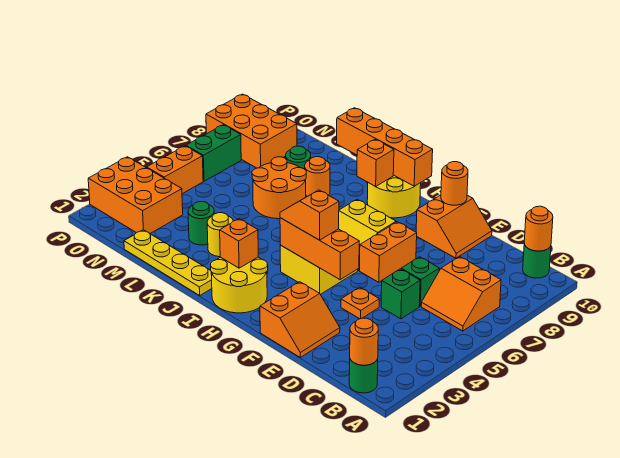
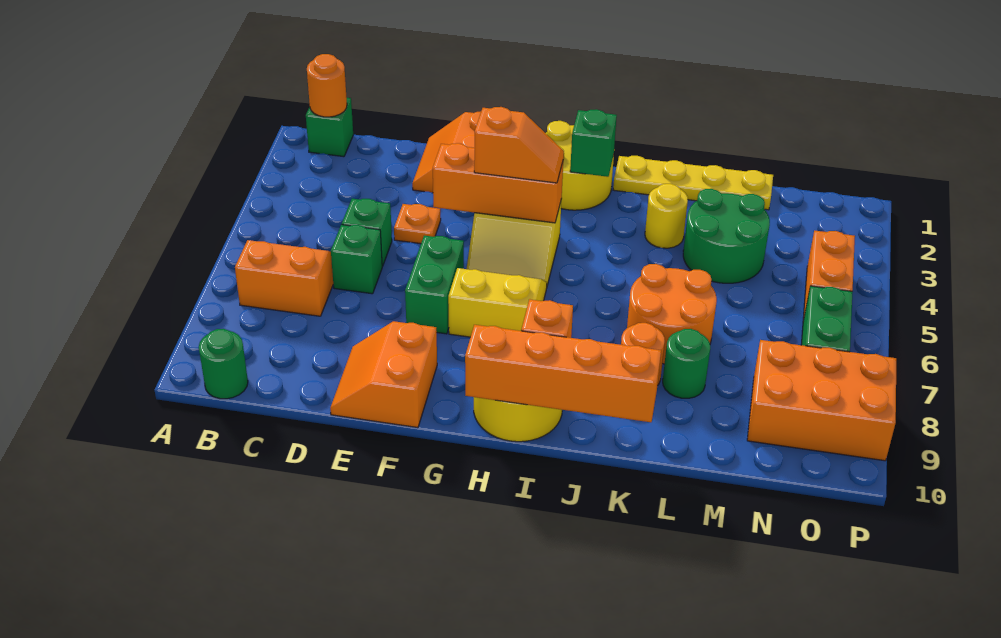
green round brick B1 level 1 -> green brick B1 level 1
orange round brick B10 level 2 -> none
orange brick F6:F7 level 1 -> green brick F6:F7 level 1
orange round brick F10 level 2 -> none
orange brick I2 level 2 -> green brick I2 level 2
green round brick L3 level 1 -> green round brick L3:M4 level 1
orange brick N2:P3 level 1 -> none

